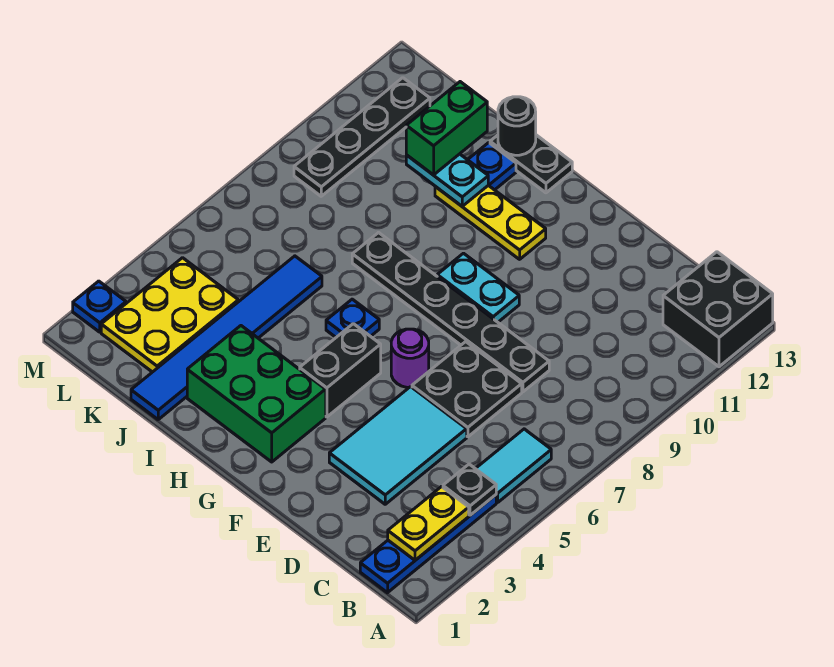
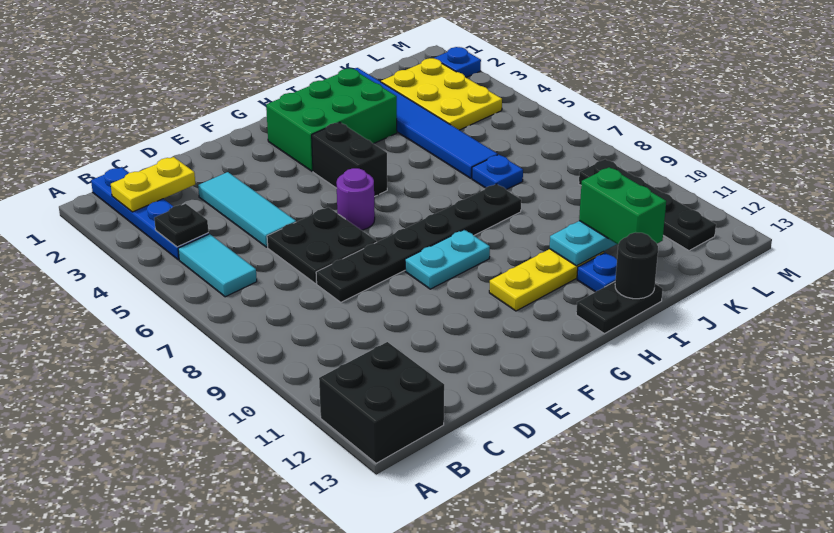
yellow plate B2:B3 level 2 -> yellow plate B2:C2 level 2
cyan tile D3:E5 level 1 -> cyan tile D3:D5 level 1
blue plate H6 level 1 -> blue plate J7 level 1

